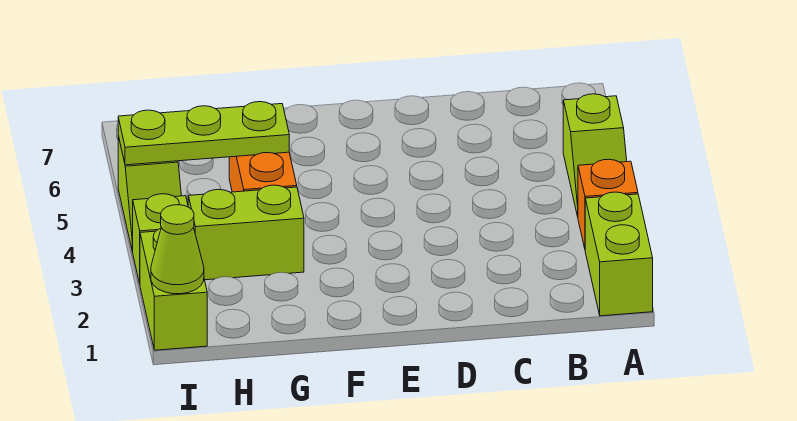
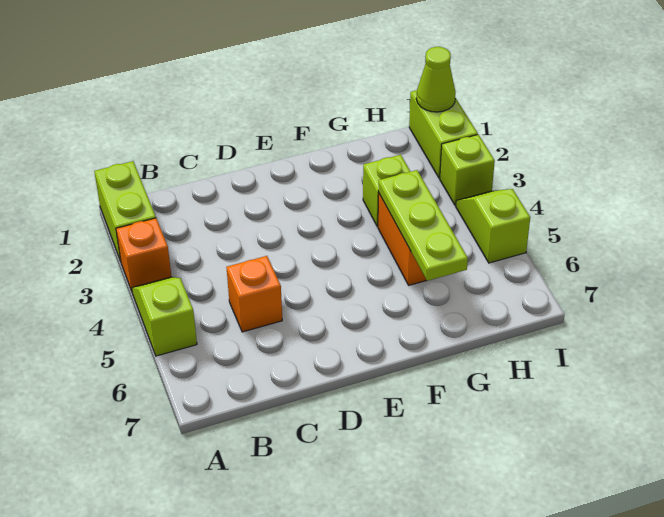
none -> orange brick C5 level 1
lime brick G3:H3 level 1 -> lime brick G3 level 1
lime plate G5:I5 level 2 -> lime plate G4:G6 level 2

